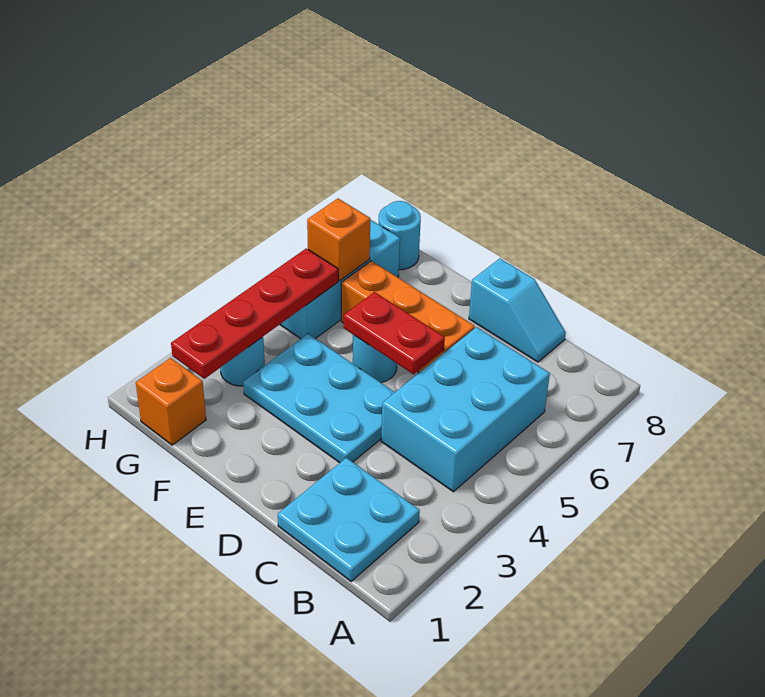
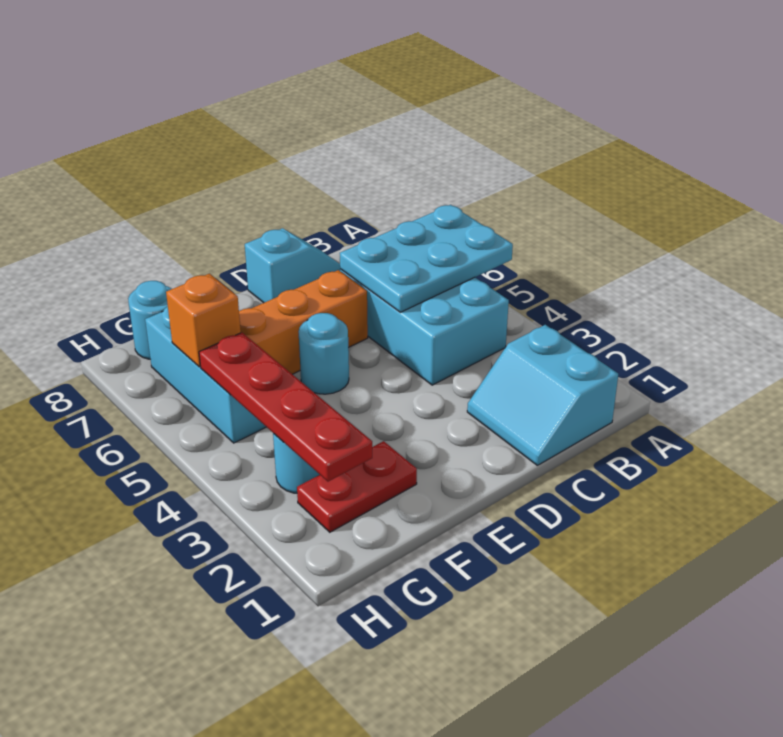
cyan plate B1:C2 level 1 -> cyan slope B1:C2 level 1 top B
cyan plate D3:F4 level 1 -> cyan plate A5:C6 level 2
red plate D5:E5 level 2 -> red plate F2:G2 level 1
orange brick G1 level 1 -> none

